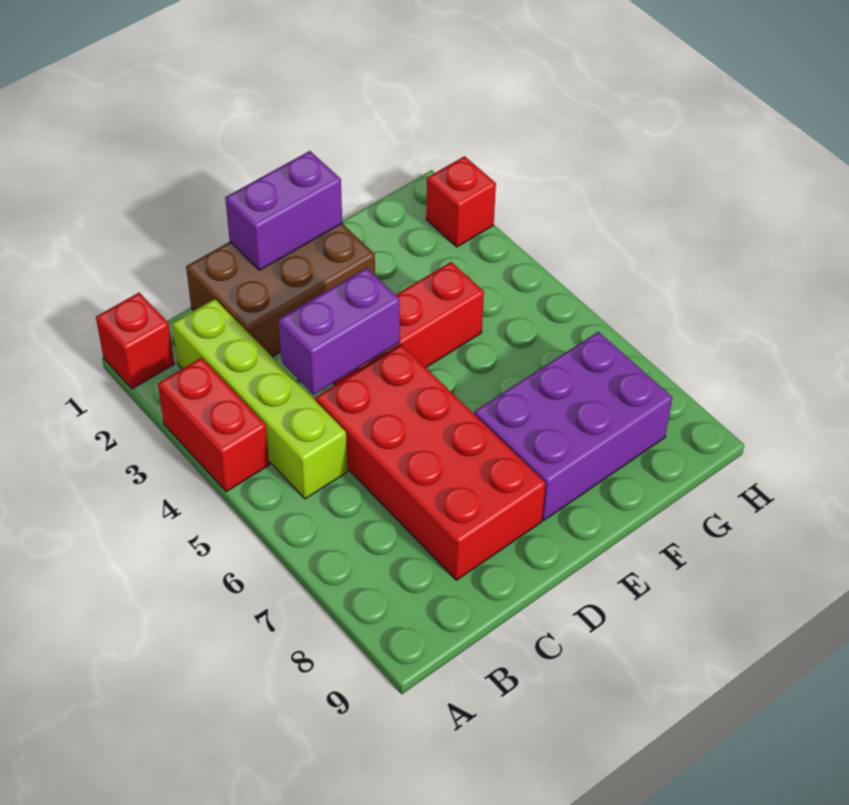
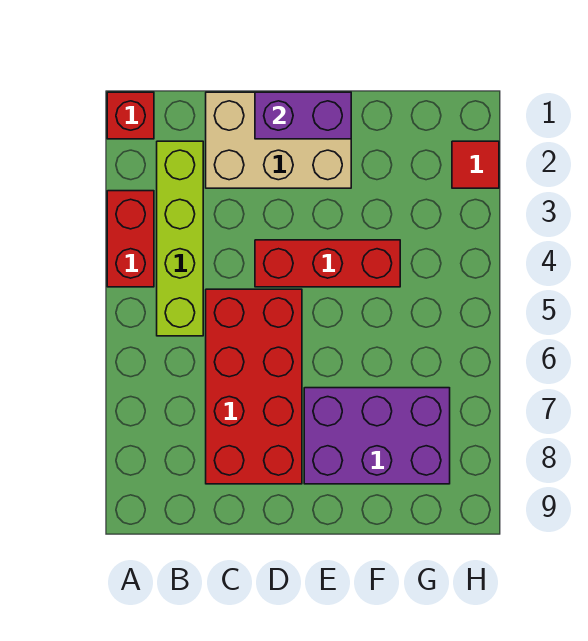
brown brick C1:E2 level 1 -> tan brick C1:E2 level 1
purple brick C4:D4 level 2 -> none
red brick H2 level 1 -> red tile H2 level 1

